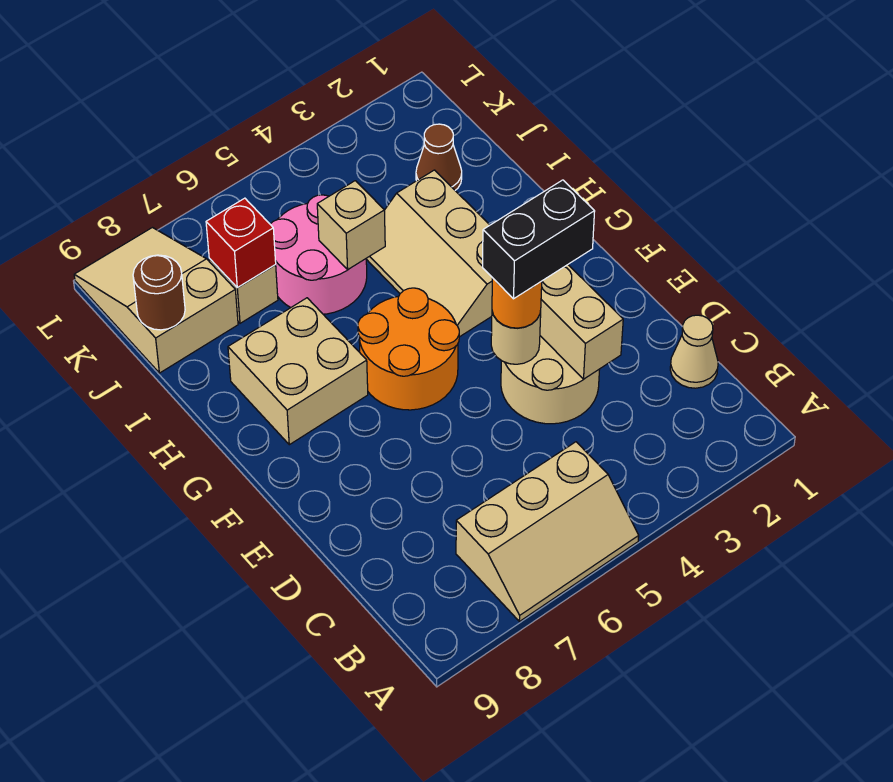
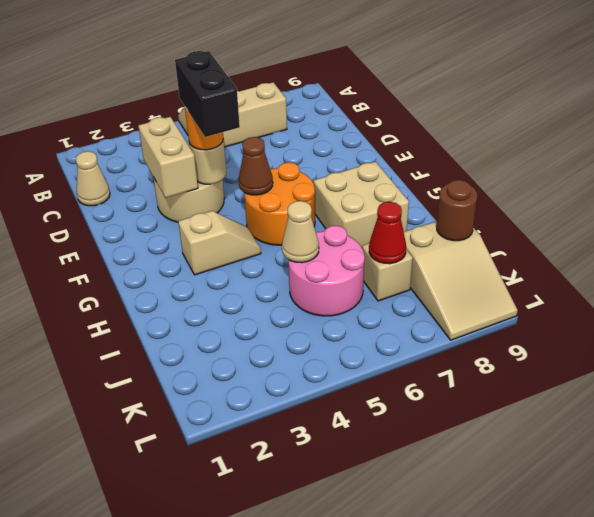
black brick E3:E4 level 4 -> black brick E4:F4 level 4
tan slope G3:I4 level 1 top 3 -> tan slope G3:G4 level 1 top 3
tan brick I5 level 2 -> tan cone I5 level 2
brown cone J2 level 1 -> brown cone F5 level 2
red brick J7 level 2 -> red cone J7 level 2

